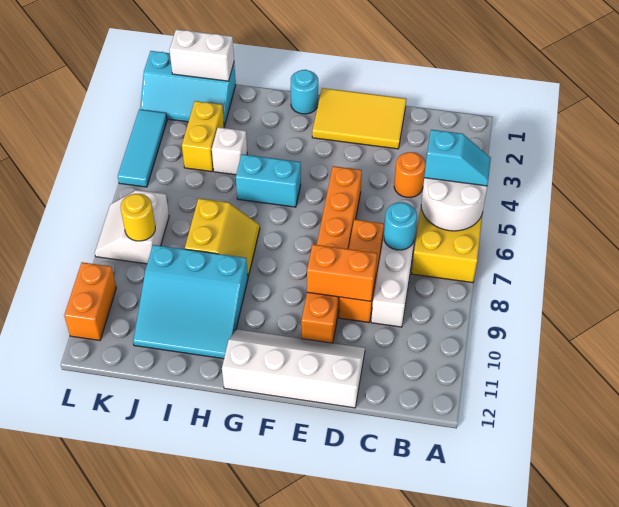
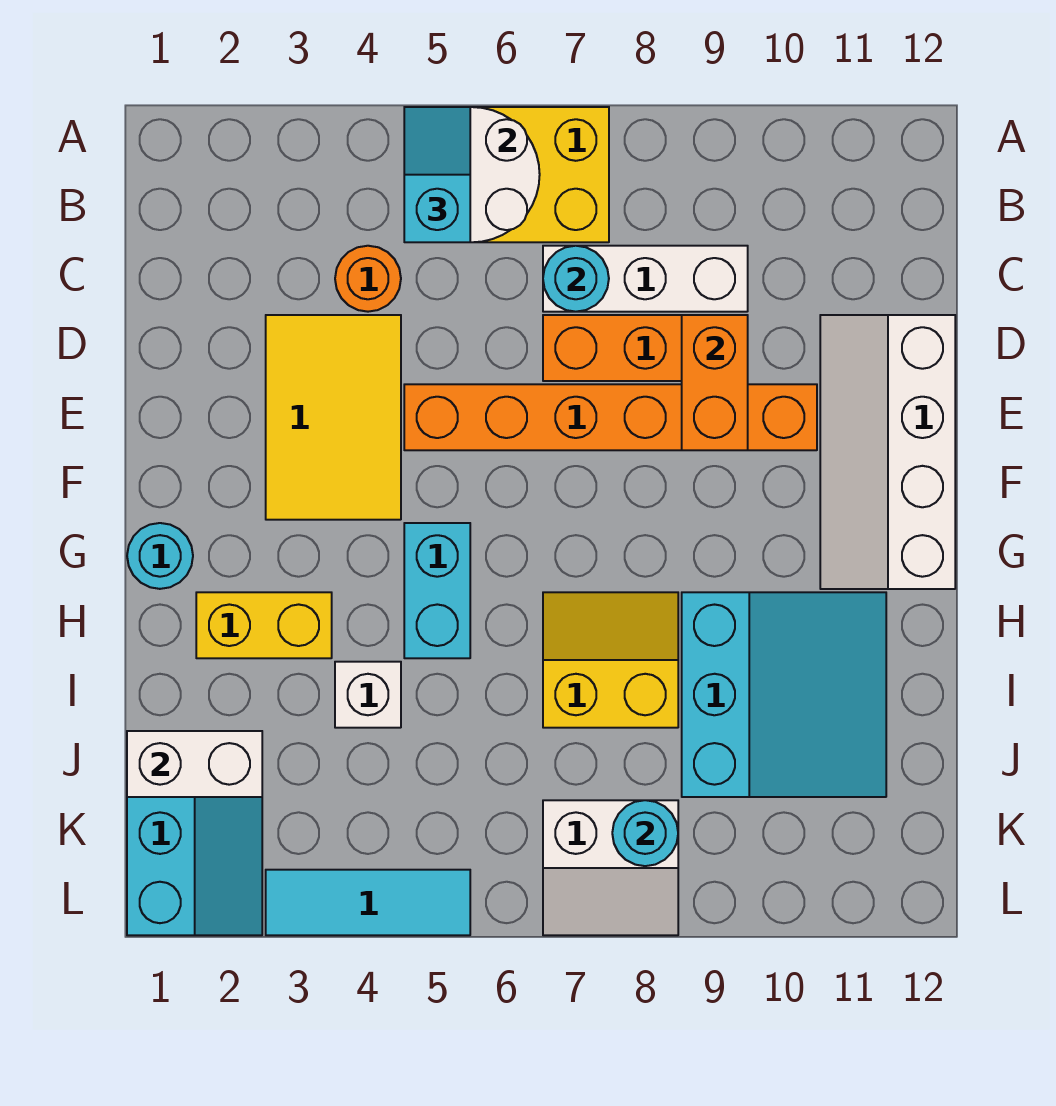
yellow tile D1:F2 level 1 -> yellow tile D3:F4 level 1
white brick J1:K1 level 2 -> white brick J1:J2 level 2
yellow brick J3:J4 level 1 -> yellow brick H2:H3 level 1
yellow round brick K8 level 2 -> cyan round brick K8 level 2
orange brick L10:L11 level 1 -> none

